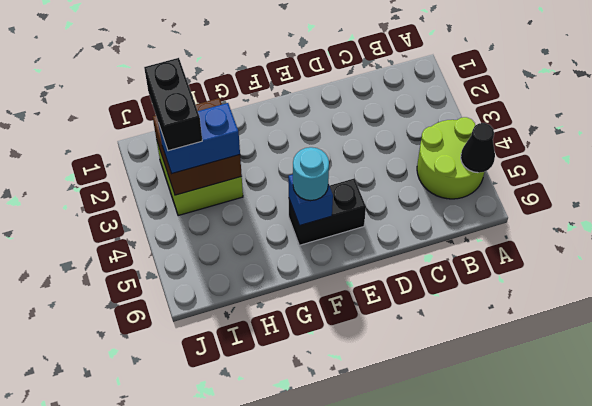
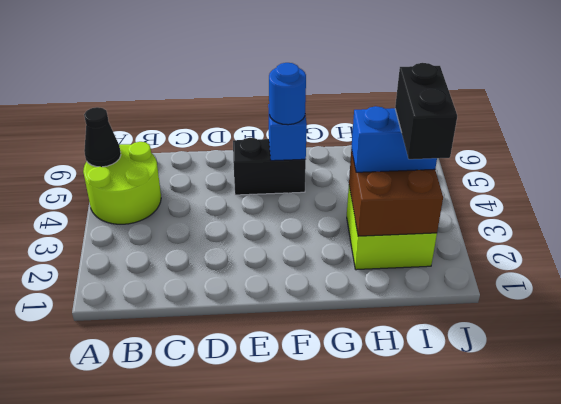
cyan round brick F5 level 3 -> blue round brick F5 level 3

